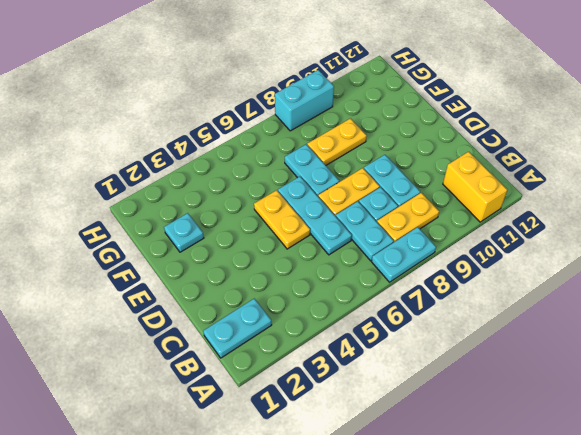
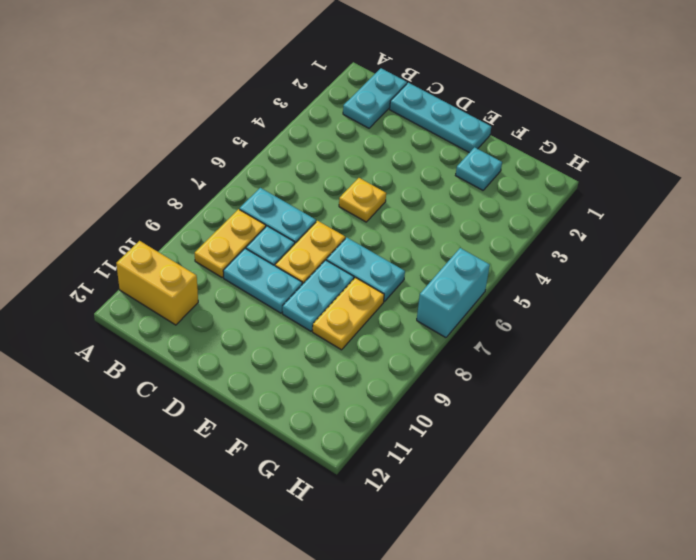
cyan plate A7:A8 level 1 -> cyan plate E8:E9 level 1
cyan plate C6:E6 level 1 -> cyan plate C1:E1 level 1
yellow plate D5:E5 level 1 -> yellow plate D5 level 1
cyan brick H8:H9 level 1 -> cyan brick H6:H7 level 1

